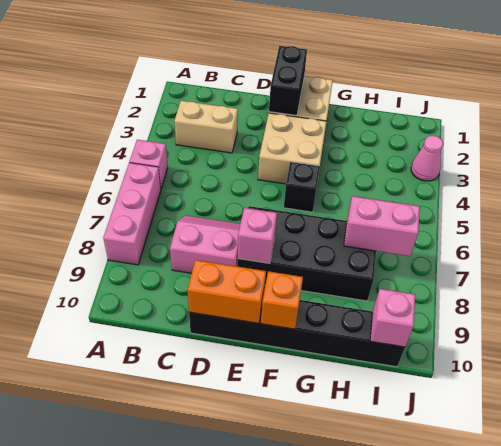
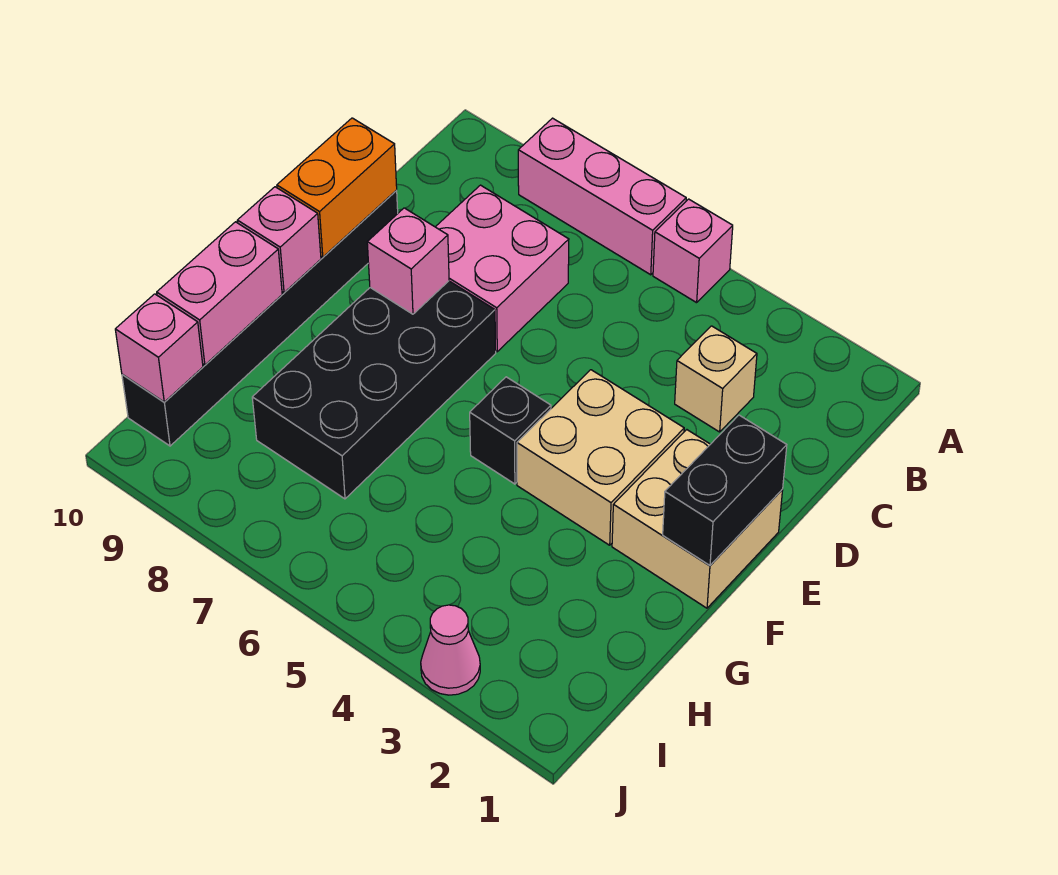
tan brick B3:C3 level 1 -> tan brick C3 level 1
pink slope C7:D8 level 1 top 8 -> pink brick C7:D8 level 1
black brick E1:E2 level 2 -> black brick E1:F1 level 2
orange brick F10 level 2 -> pink brick F10 level 2
pink brick H7:I7 level 2 -> pink brick G10:H10 level 2

